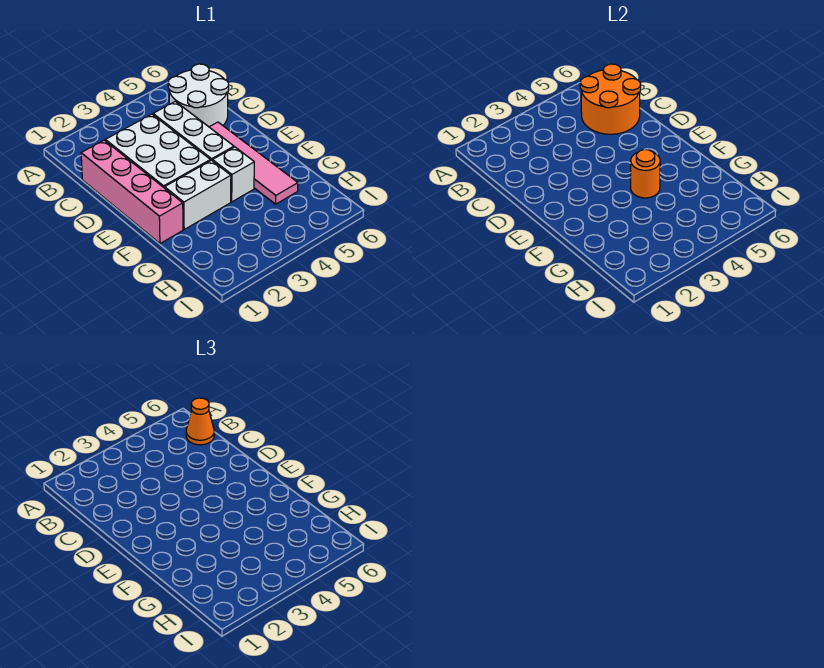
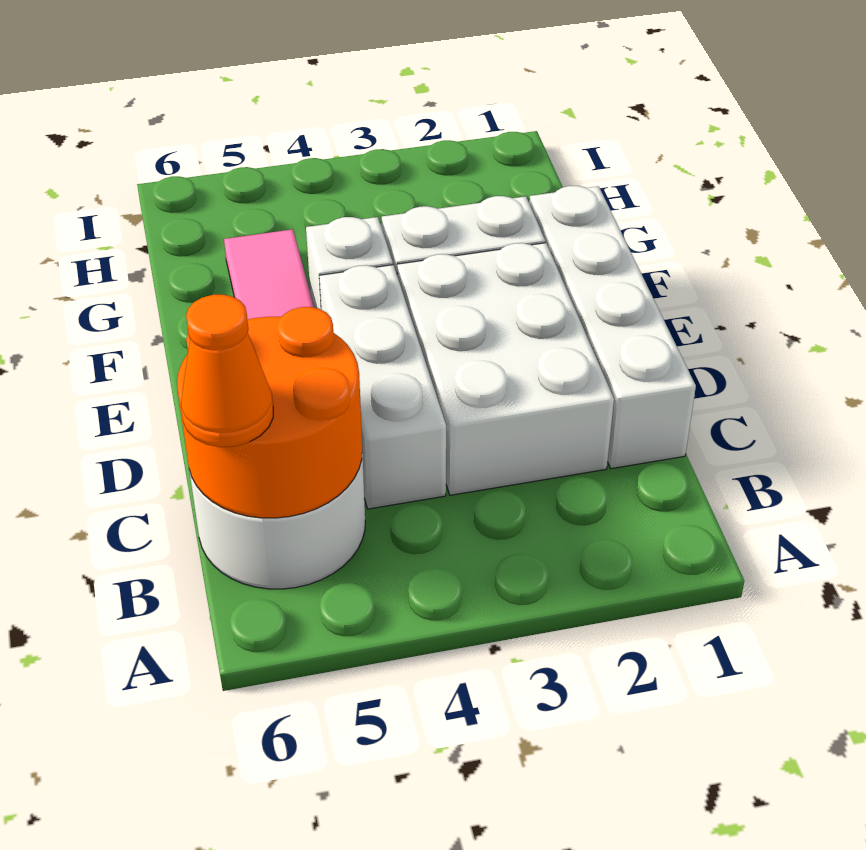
pink brick C1:F1 level 1 -> white brick C1:F1 level 1
orange round brick F4 level 2 -> none

